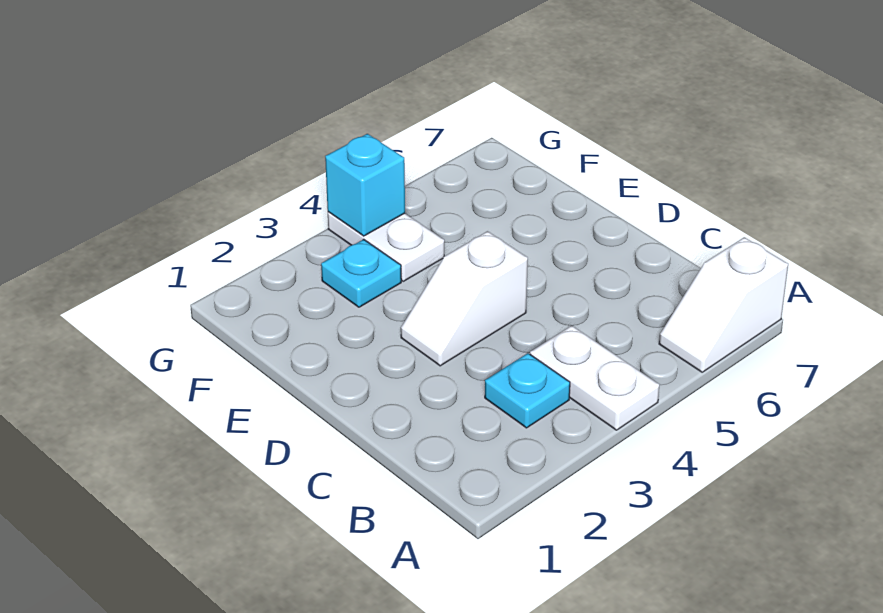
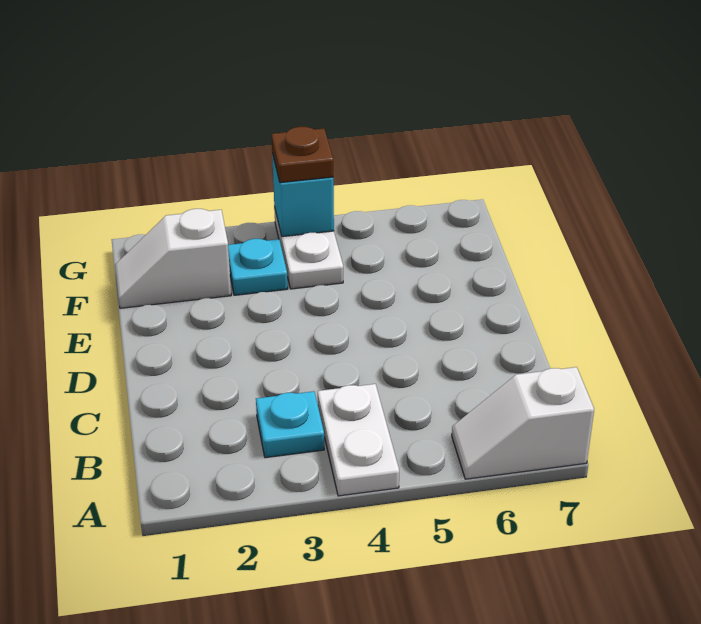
white slope D3:D4 level 1 top 4 -> white slope F1:F2 level 1 top 2
none -> brown plate G4 level 3

